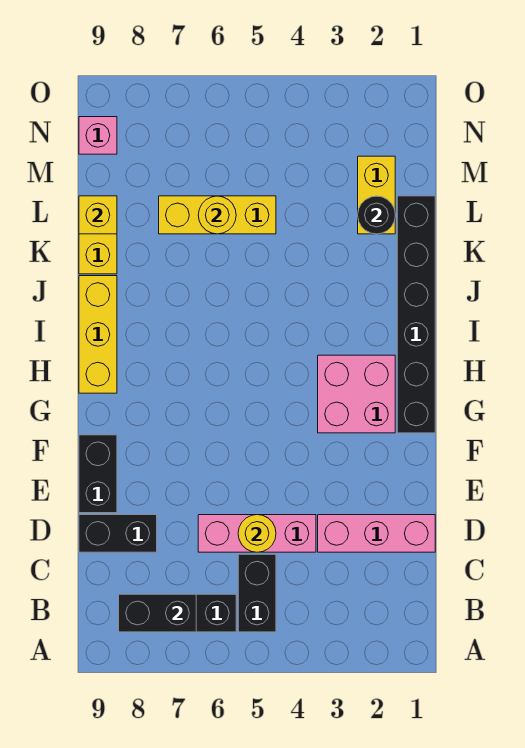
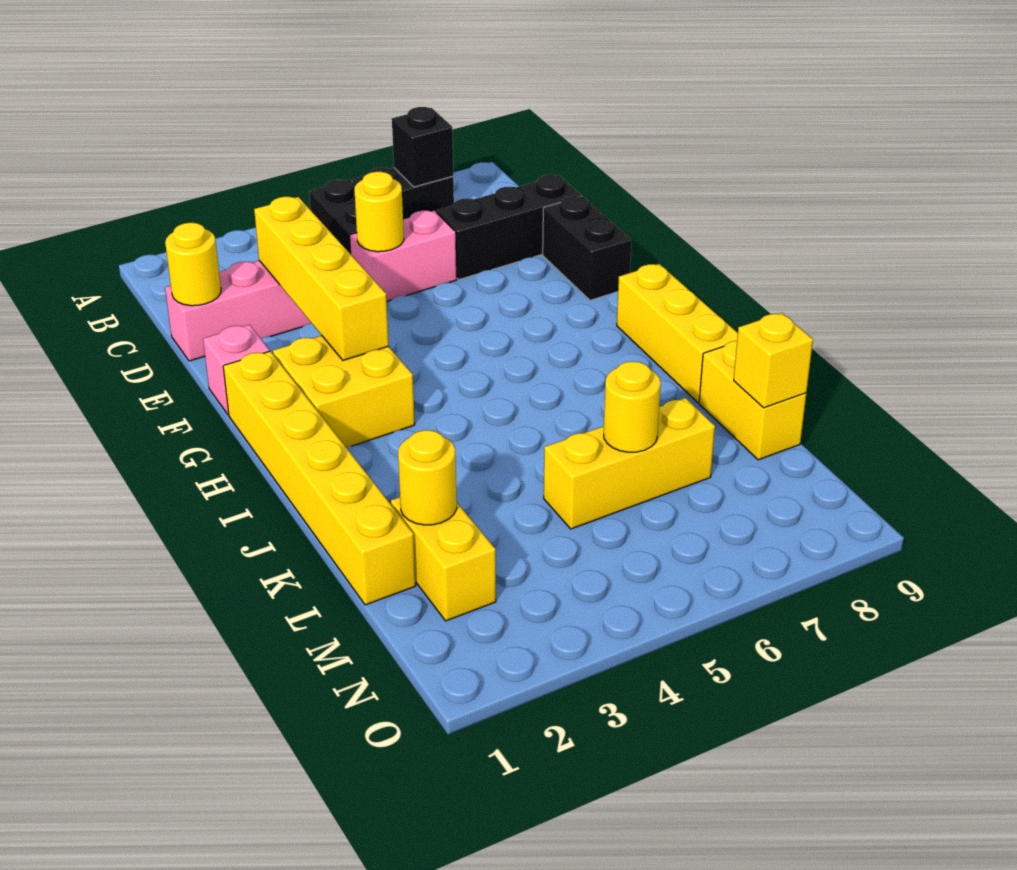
black brick B7:B8 level 2 -> black brick B7 level 2
none -> yellow round brick D1 level 2
none -> yellow brick D3:G3 level 2
pink brick D4:D6 level 1 -> pink brick D5:D6 level 1
black brick D8:D9 level 1 -> black brick D7:D9 level 1
black brick G1:L1 level 1 -> yellow brick G1:L1 level 1
pink brick G2:H3 level 1 -> yellow brick G2:H3 level 1
black round brick L2 level 2 -> yellow round brick L2 level 2
pink brick N9 level 1 -> pink brick F1 level 1

